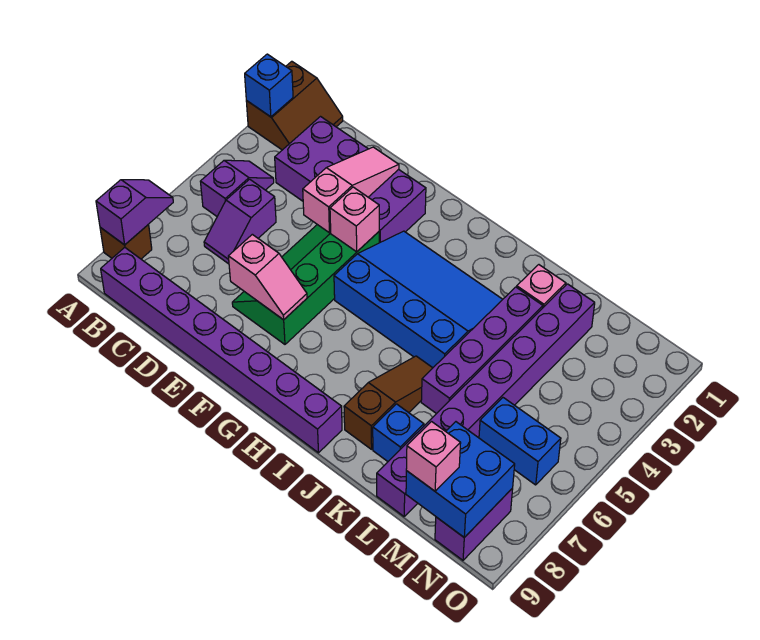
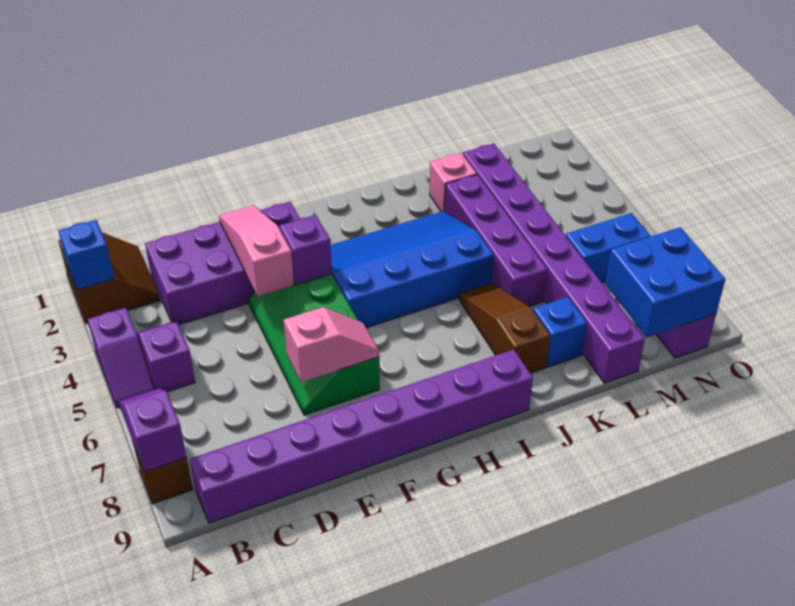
purple slope C5:C6 level 1 top 5 -> purple slope A4:A5 level 1 top 4
pink brick F4 level 2 -> purple brick F4 level 2
pink brick M9 level 3 -> none

